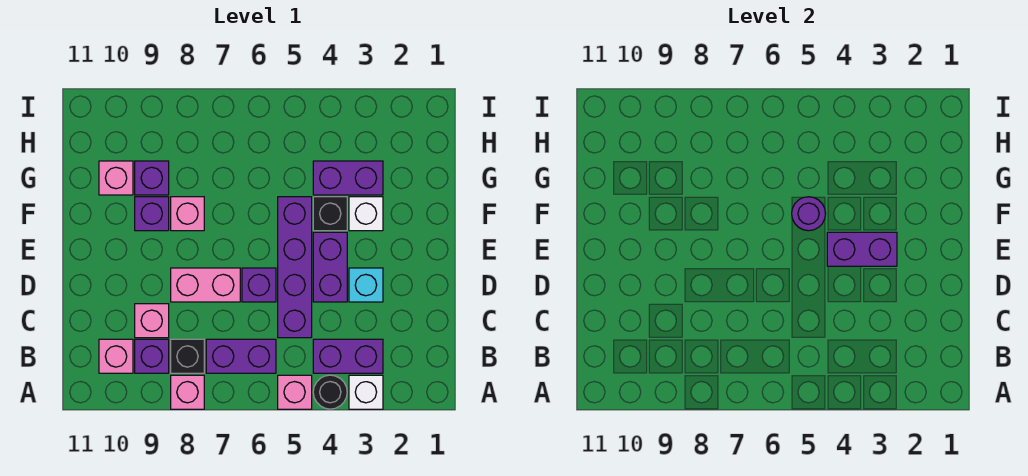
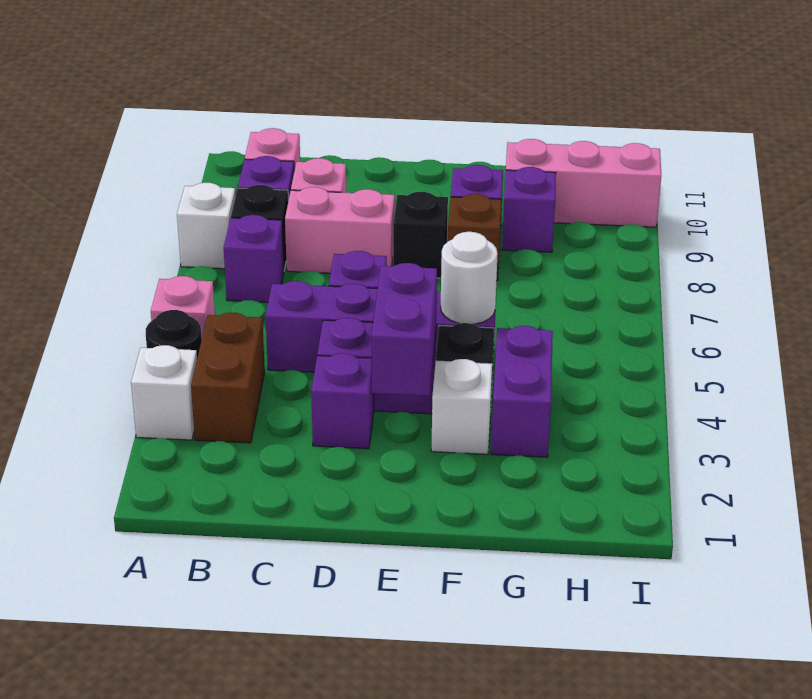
pink brick A8 level 1 -> white brick A8 level 1
purple brick B3:B4 level 1 -> brown brick B3:B4 level 1
purple brick B6:B7 level 1 -> purple brick B7 level 1
cyan brick D3 level 1 -> purple brick D3 level 1
pink brick D7:D8 level 1 -> pink brick C8:D8 level 1
none -> black brick E8 level 1
purple round brick F5 level 2 -> white round brick F5 level 2
pink brick F8 level 1 -> brown brick F8 level 1
pink brick G10 level 1 -> pink brick G10:I10 level 1

